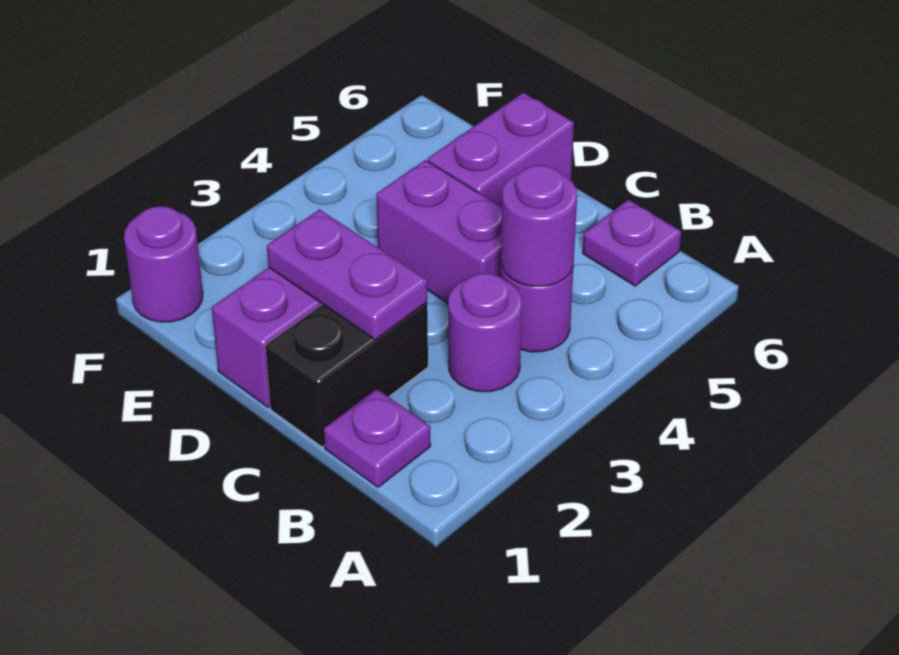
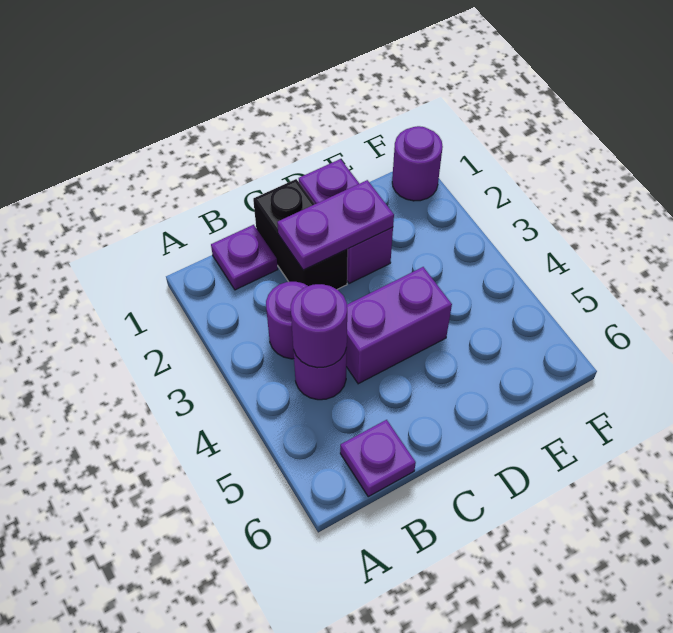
purple brick D5:D6 level 1 -> none

